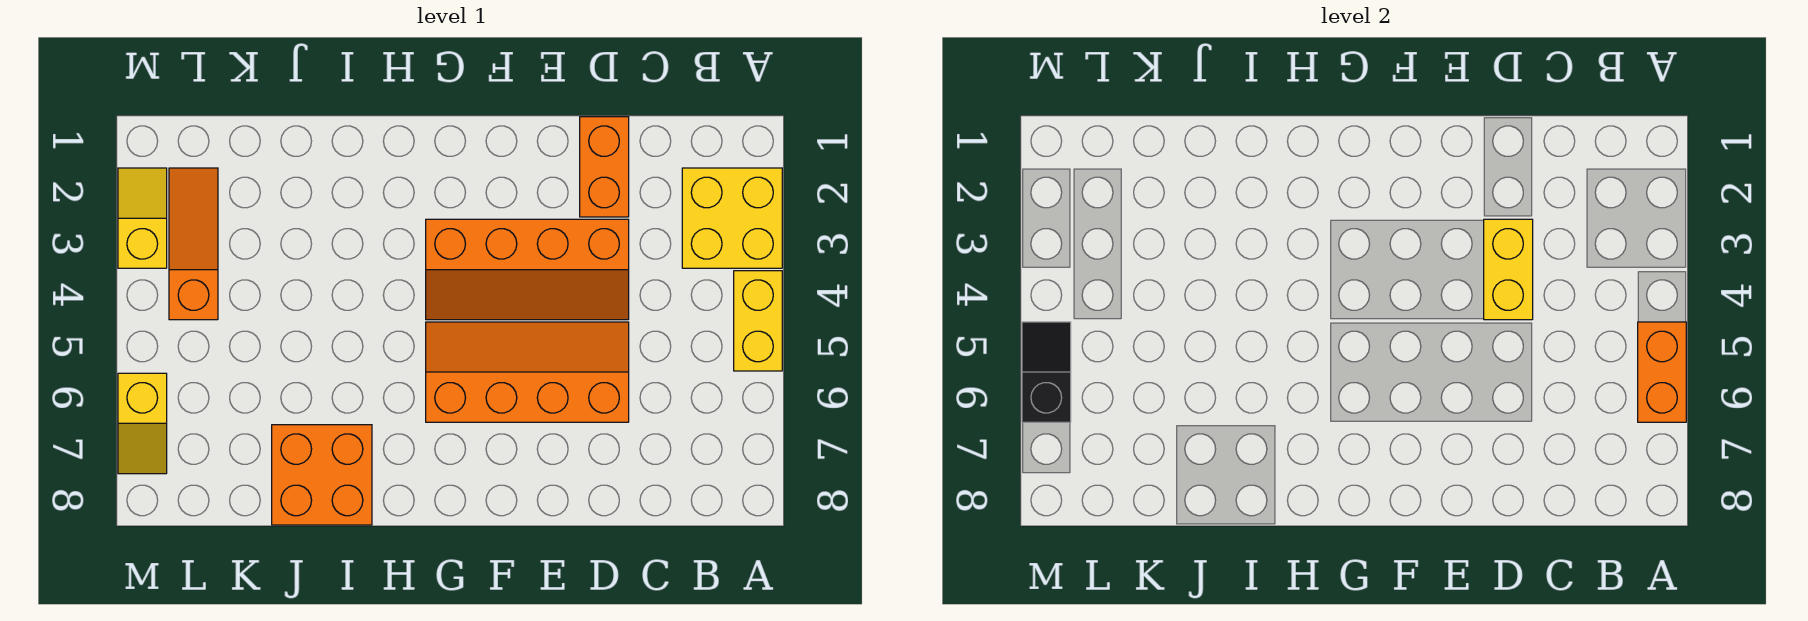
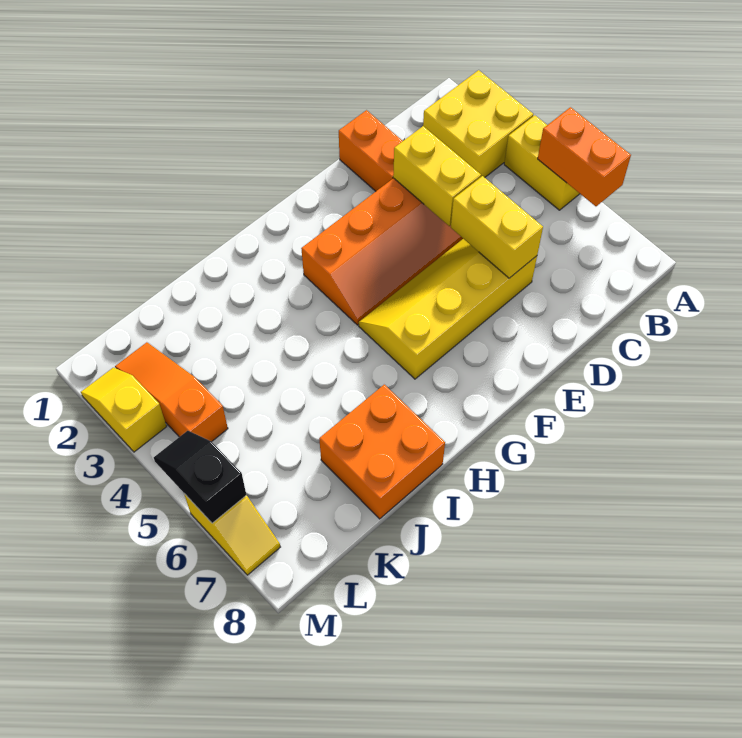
orange slope D5:G6 level 1 top 6 -> yellow slope D5:G6 level 1 top 6
none -> yellow brick D5:D6 level 2

